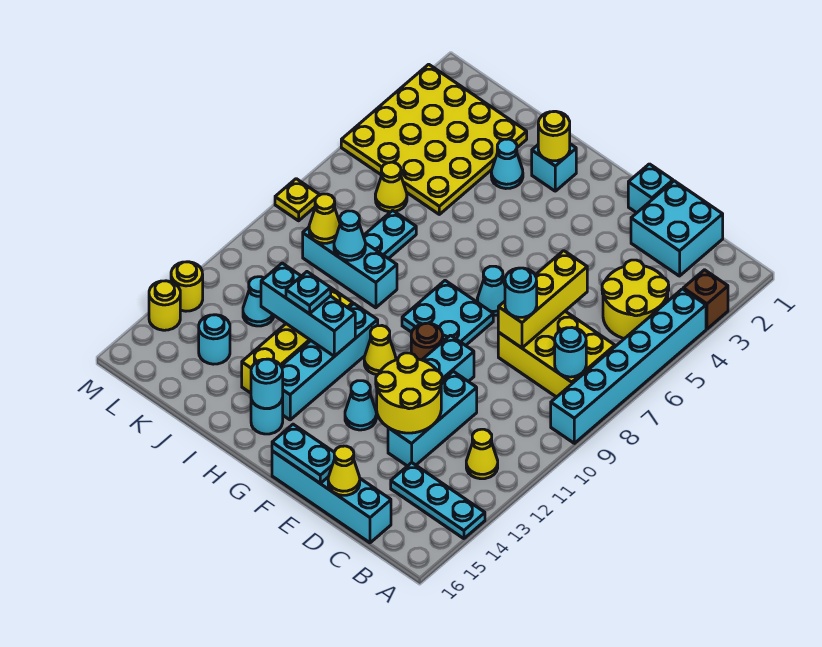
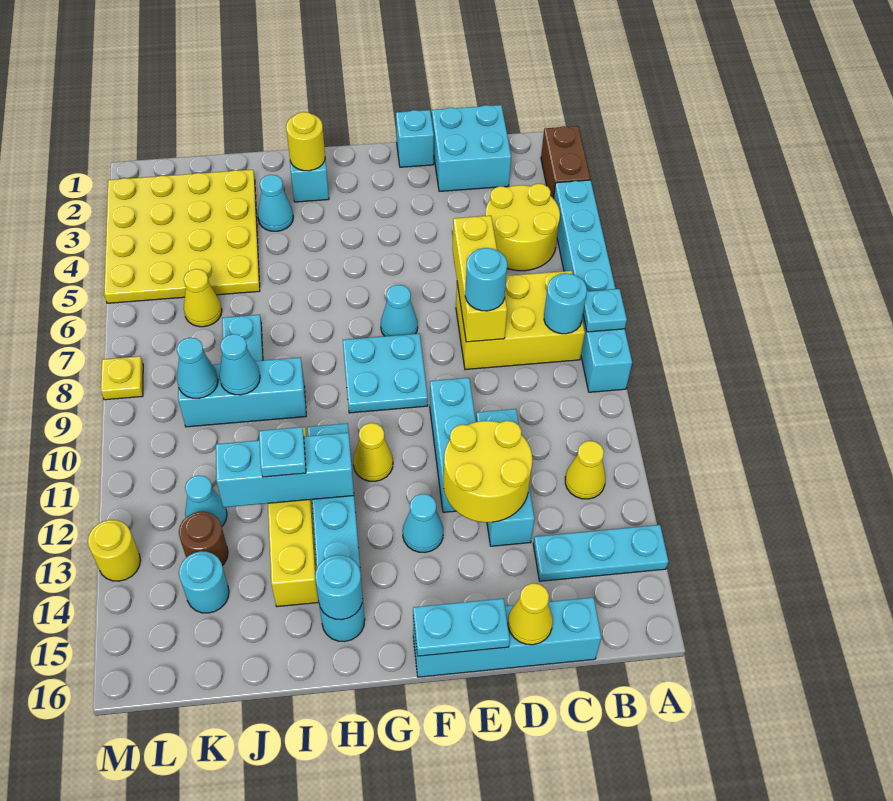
brown brick A3 level 1 -> brown brick A2:A3 level 1
none -> cyan plate A8 level 2
brown round brick F10 level 1 -> brown round brick K13 level 1
yellow cone K9 level 2 -> cyan cone K9 level 2
yellow round brick M14 level 1 -> none

